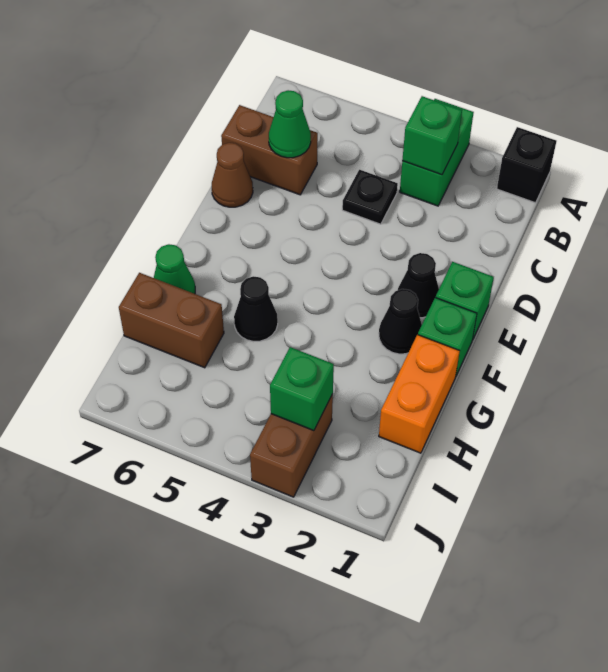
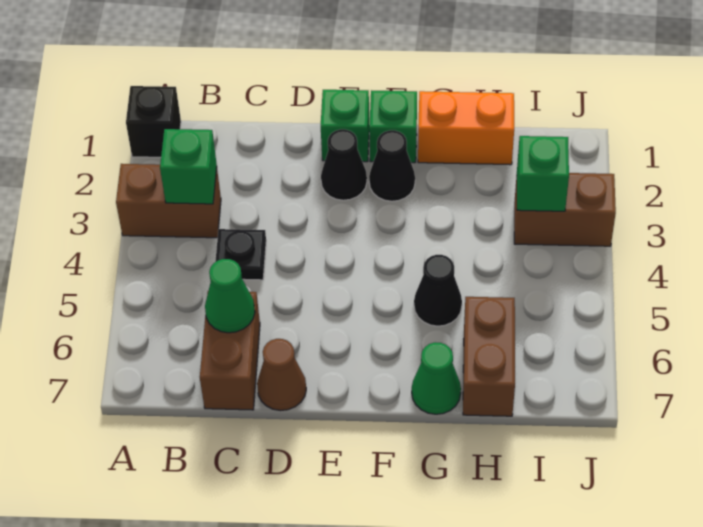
green brick A3:B3 level 1 -> brown brick A3:B3 level 1

